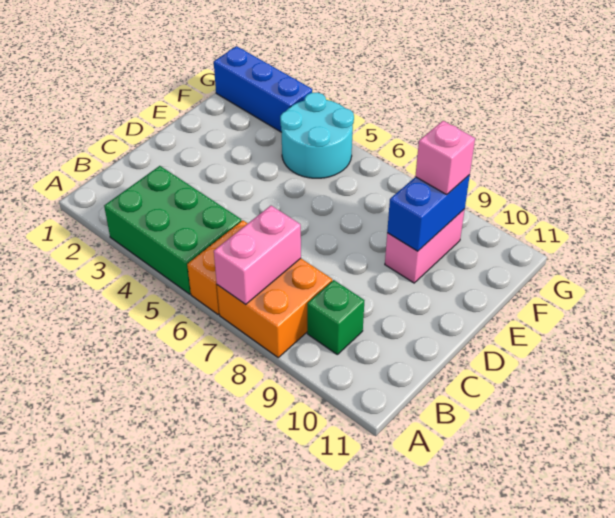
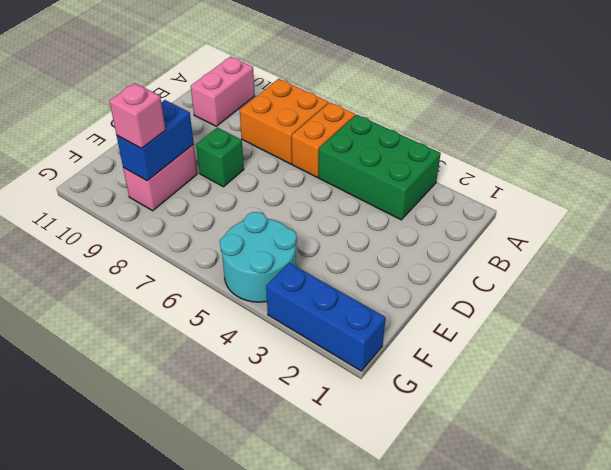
pink brick A7:B7 level 2 -> pink brick A10:B10 level 1
green brick B9 level 1 -> green brick D8 level 1

